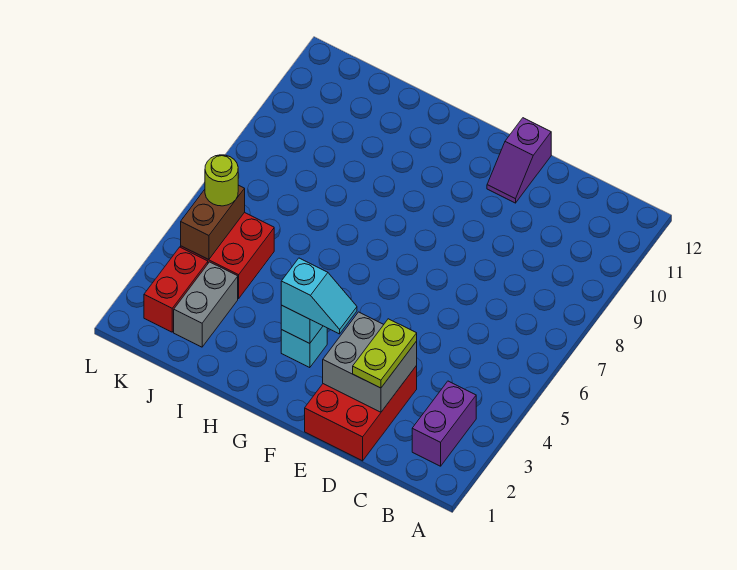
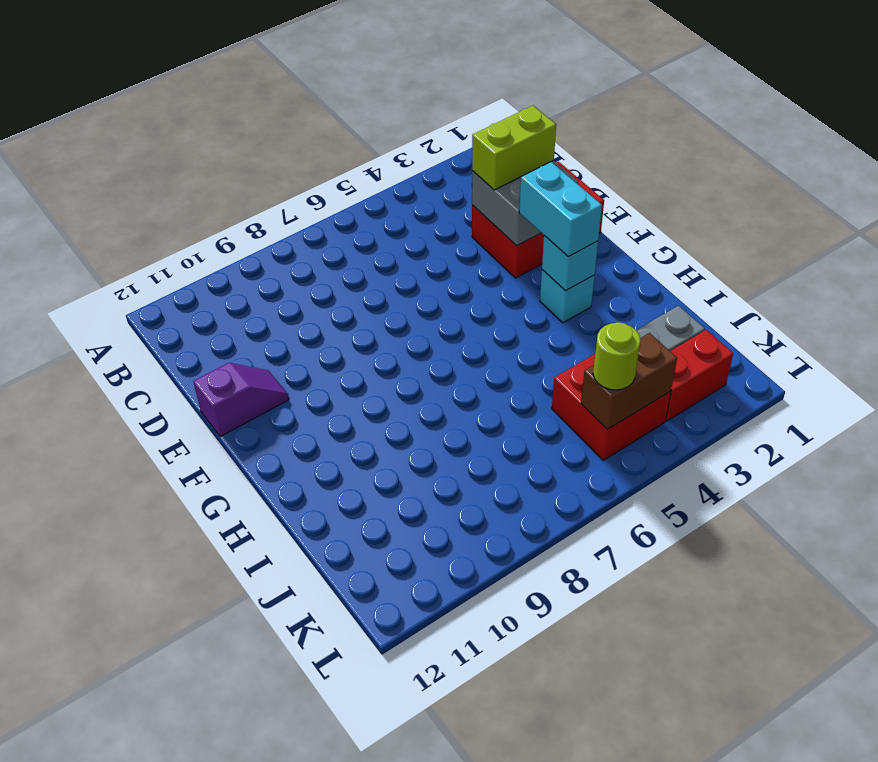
purple brick B2:B3 level 1 -> none
lime plate D2:D3 level 3 -> lime brick D2:D3 level 3
cyan slope F3:G3 level 3 top G -> cyan brick F3:G3 level 3

